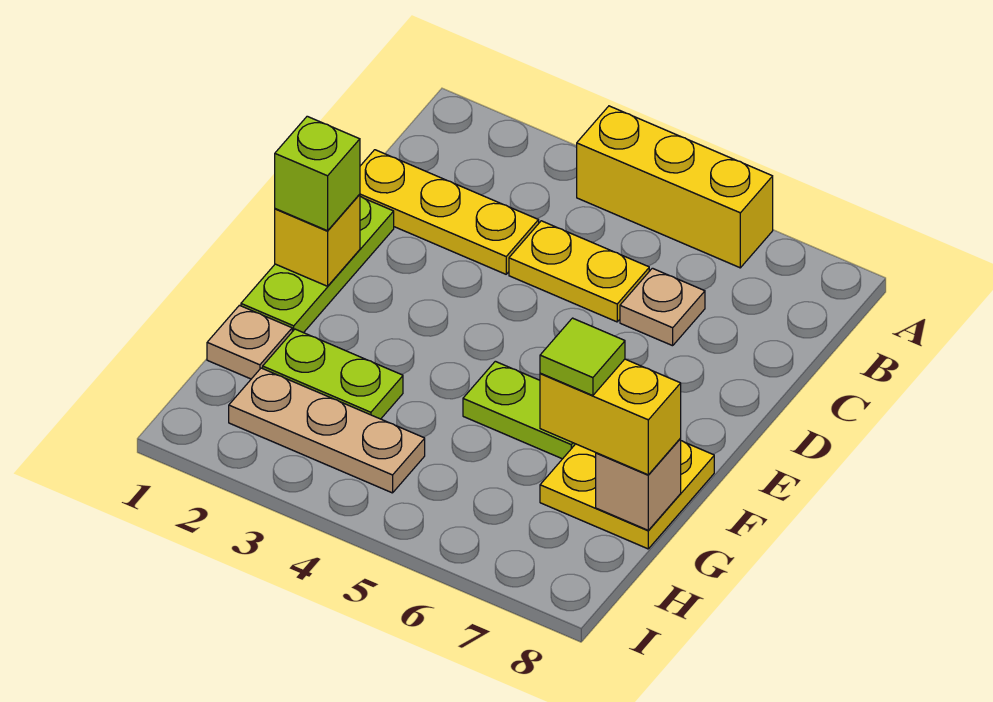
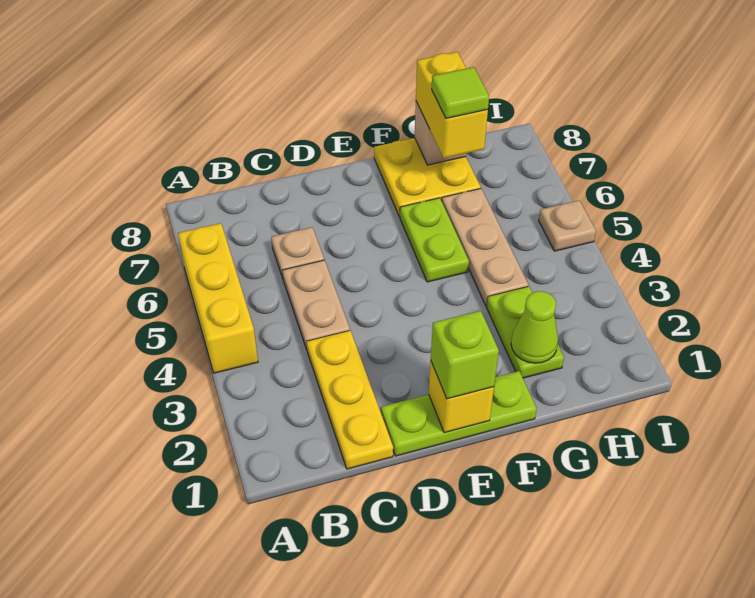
yellow plate C4:C5 level 1 -> tan plate C4:C5 level 1
tan plate G1 level 1 -> tan plate I5 level 1
none -> lime cone G2 level 2
tan plate H2:H4 level 1 -> tan plate G4:G6 level 1

